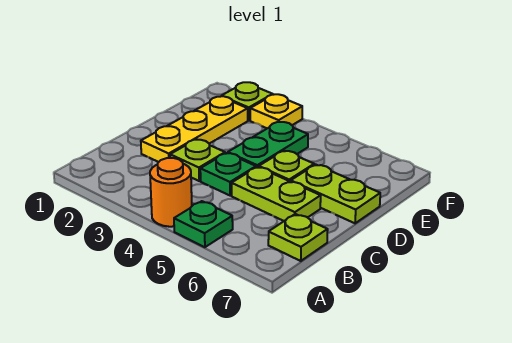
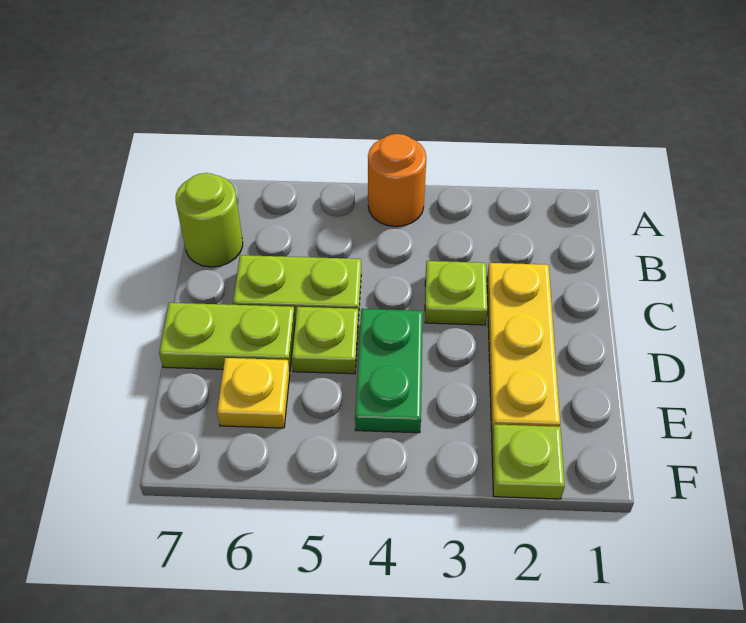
green plate A5 level 1 -> none
lime plate B7 level 1 -> lime round brick B7 level 1
green plate C4 level 1 -> none
yellow plate F3 level 1 -> yellow plate E6 level 1

